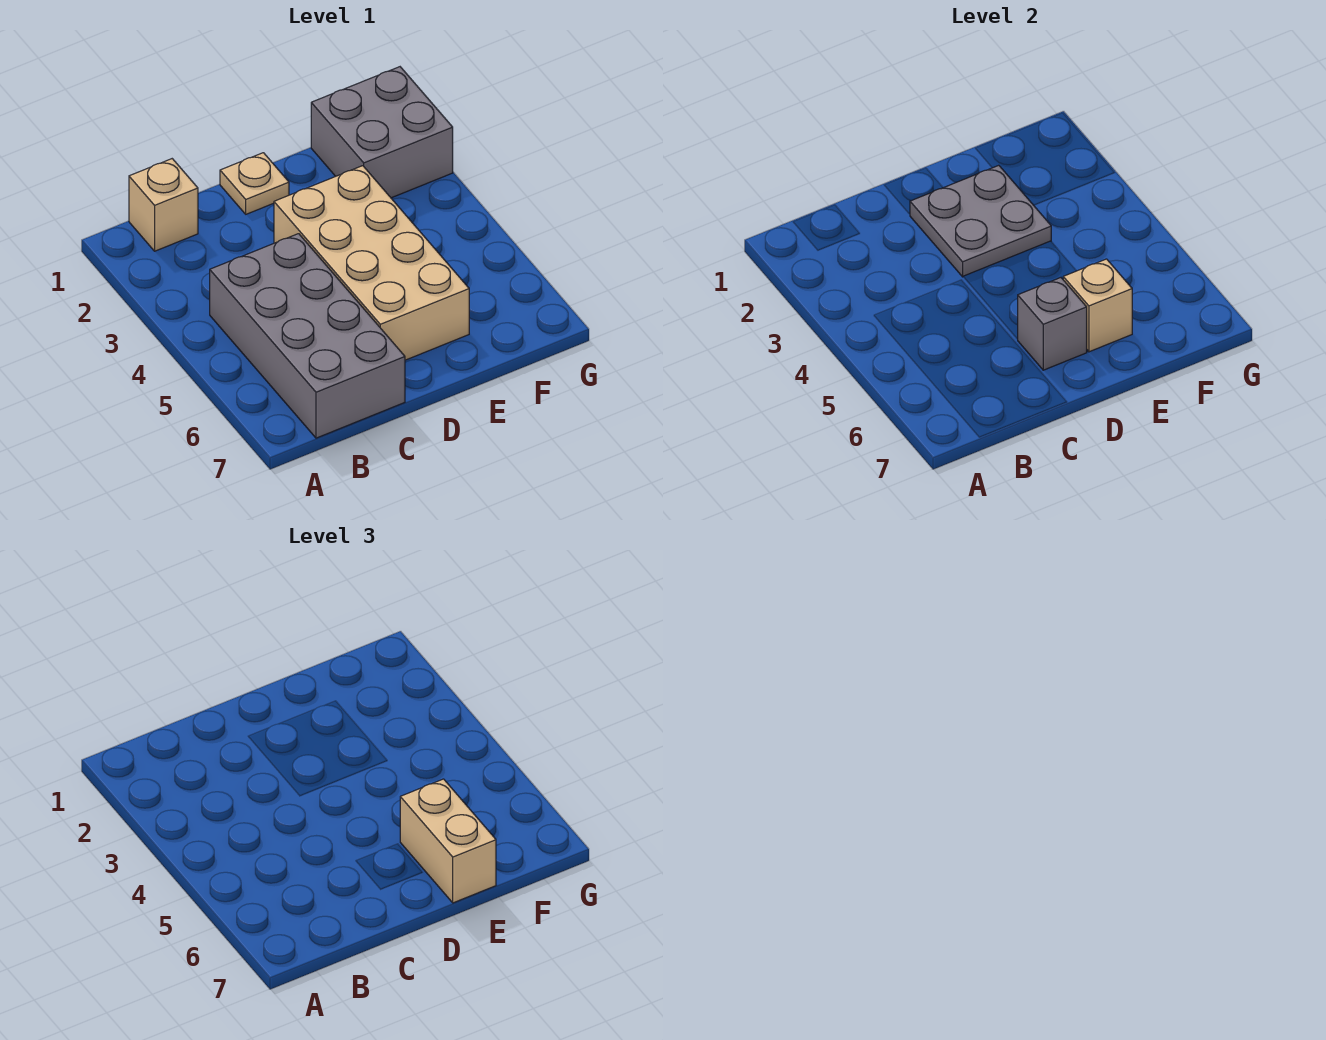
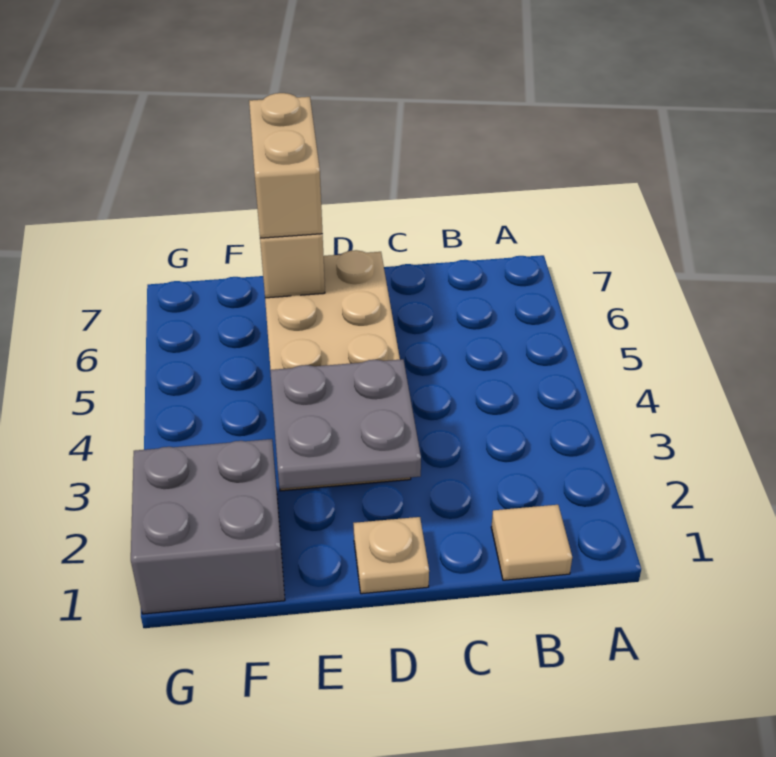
tan brick B1 level 1 -> tan tile B1 level 1
grey brick B4:C7 level 1 -> none
grey brick D6 level 2 -> none

